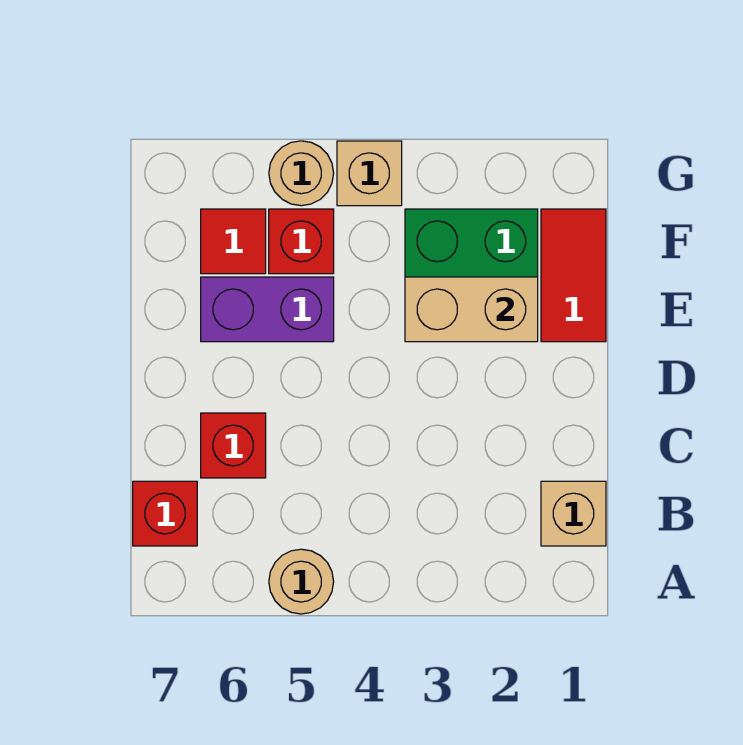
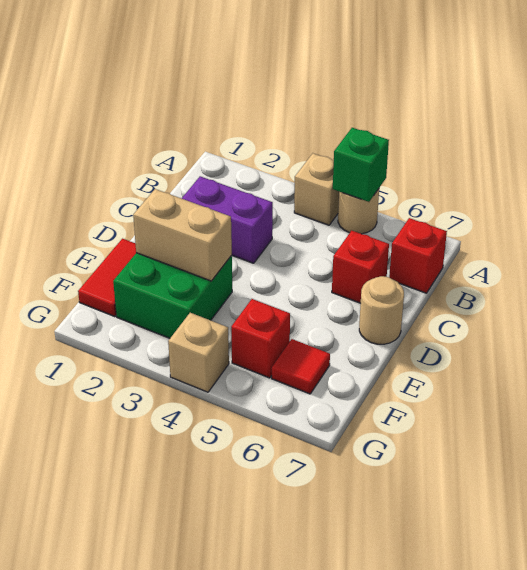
none -> green brick A5 level 2
tan brick B1 level 1 -> tan brick A4 level 1
purple brick E5:E6 level 1 -> purple brick C2:C3 level 1
tan round brick G5 level 1 -> tan round brick D7 level 1

